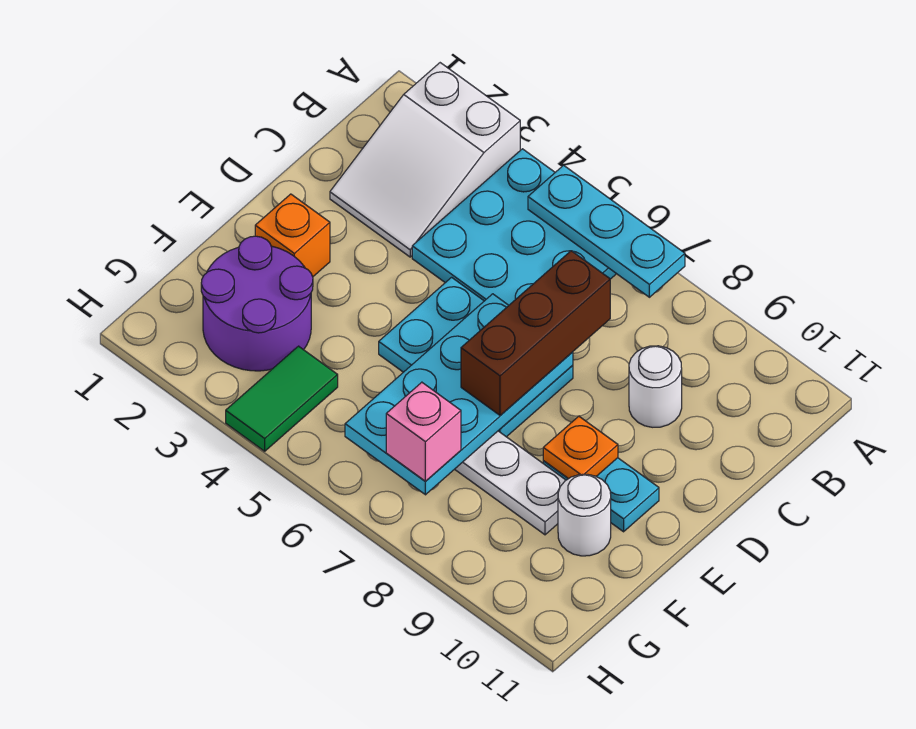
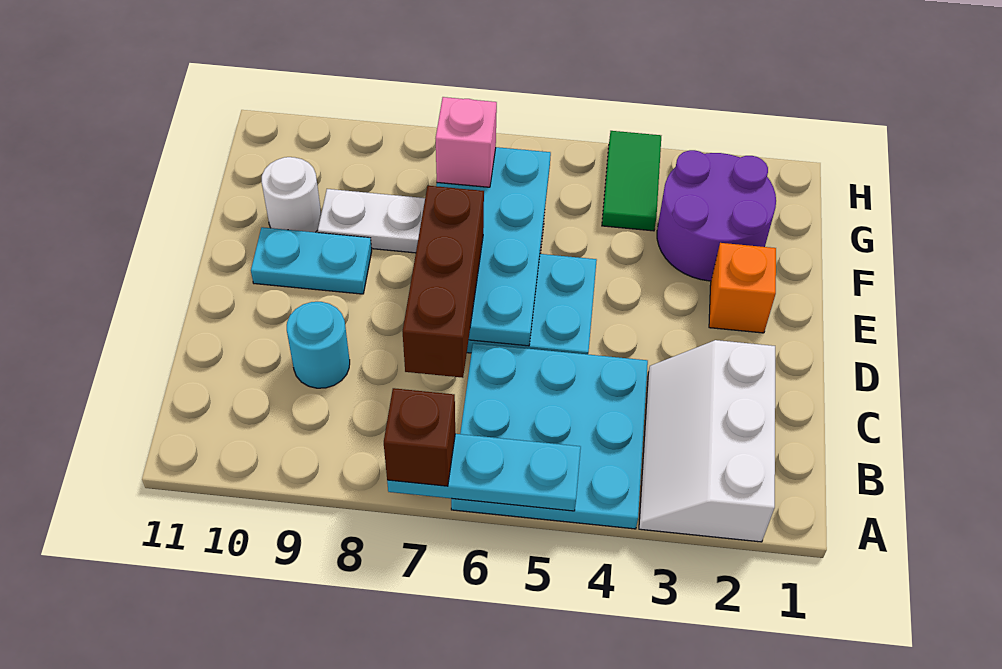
white slope A2:C3 level 1 top A -> white slope A2:C3 level 1 top 2
none -> brown brick A7 level 3
white round brick C9 level 1 -> cyan round brick C9 level 1
orange plate E9 level 2 -> none

